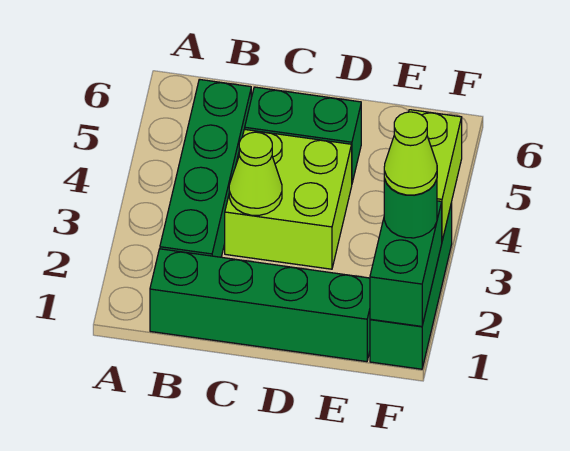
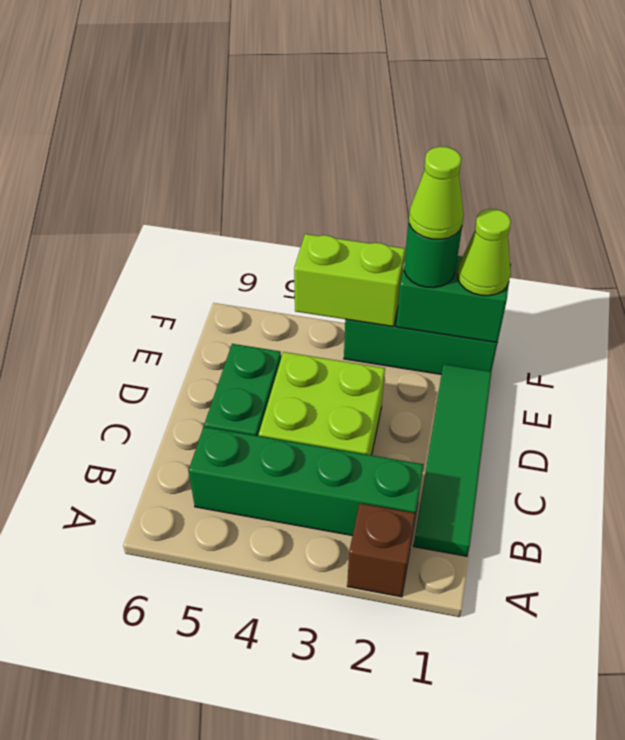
none -> brown brick A2 level 1
green brick B1:E1 level 1 -> green tile B1:E1 level 1
lime cone C3 level 2 -> lime cone F1 level 3

